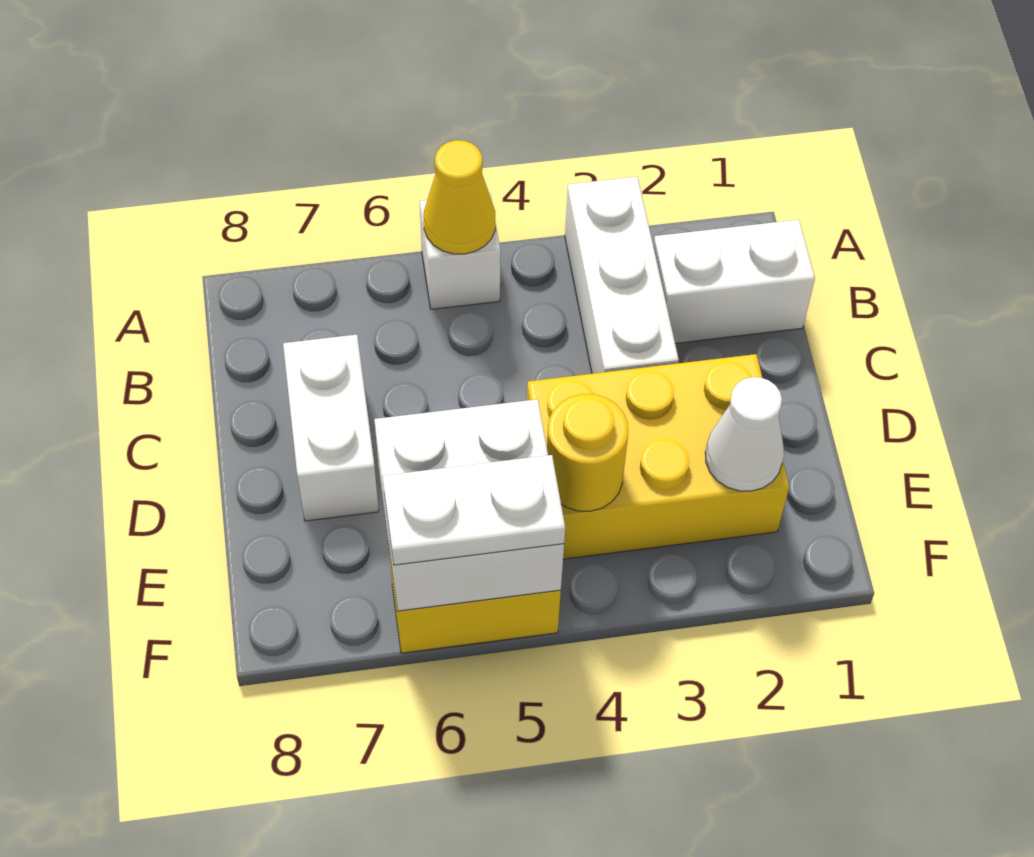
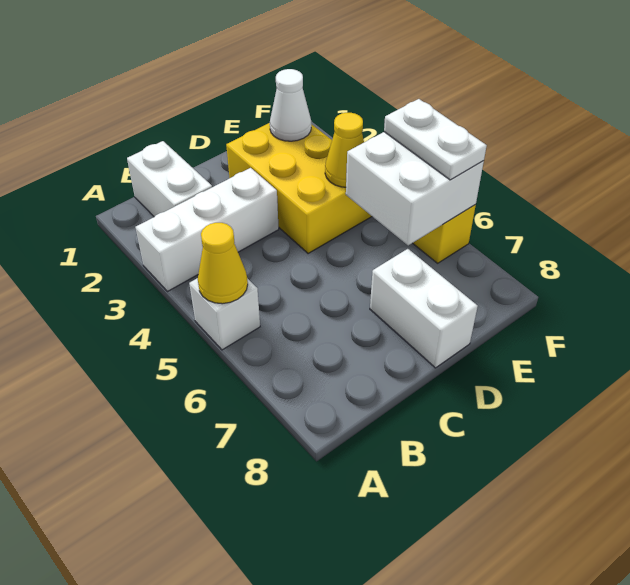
white brick C7:D7 level 1 -> white brick D7:D8 level 1
yellow round brick E4 level 2 -> yellow cone E4 level 2

